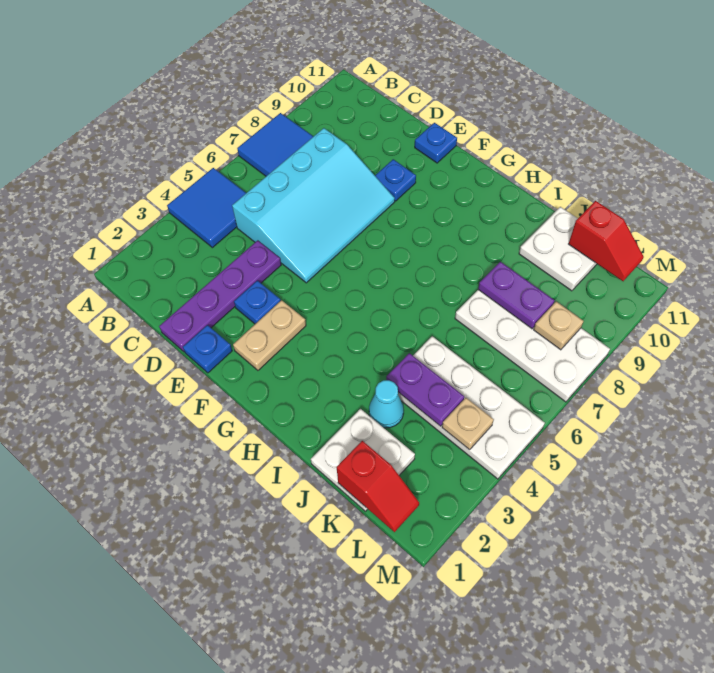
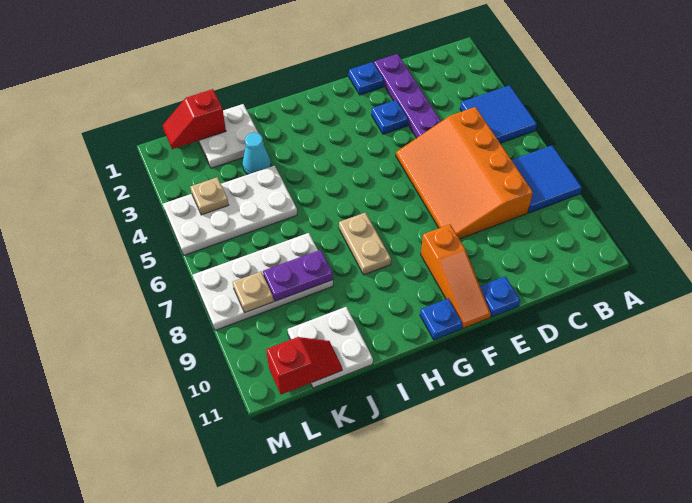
cyan slope C5:E8 level 1 top C -> orange slope C5:E8 level 1 top C
blue plate E9 level 1 -> blue plate G11 level 1
tan plate F2:F3 level 1 -> tan plate H7:H8 level 1
none -> orange slope F9:F11 level 1 top 9
purple plate J4:K4 level 2 -> none
red slope K11:L11 level 2 top K -> red slope K11:L11 level 2 top L

